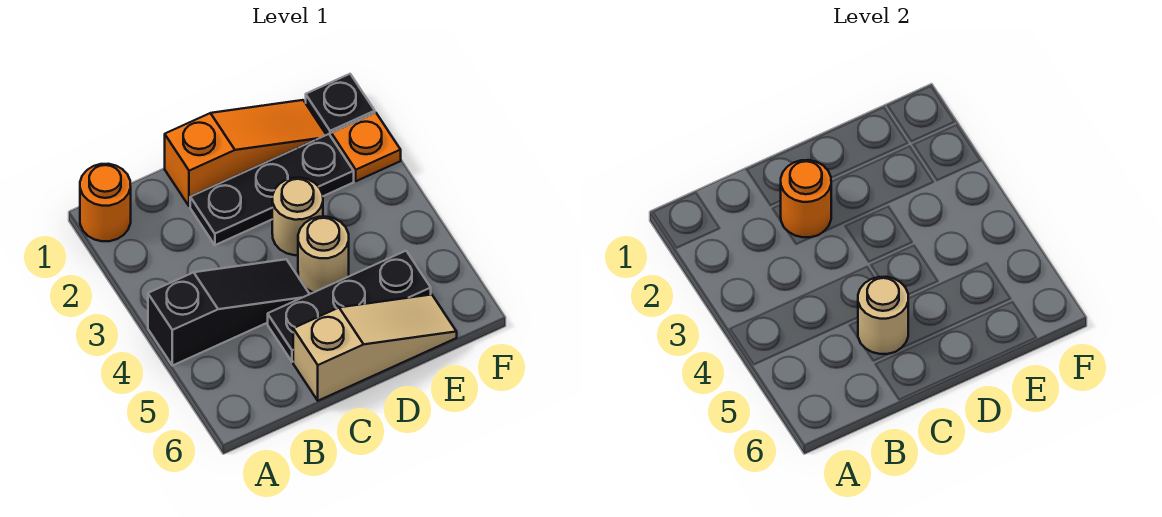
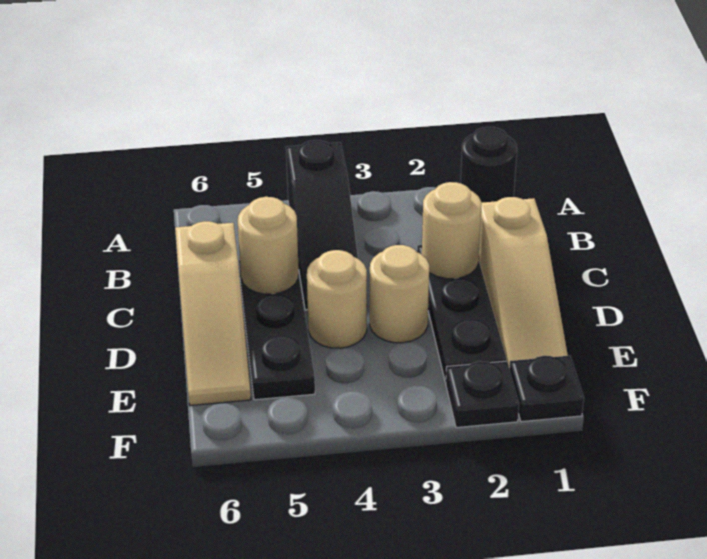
orange round brick A1 level 1 -> black round brick A1 level 1
orange slope C1:E1 level 1 top C -> tan slope C1:E1 level 1 top C
orange round brick C2 level 2 -> tan round brick C2 level 2
orange plate F2 level 1 -> black plate F2 level 1

